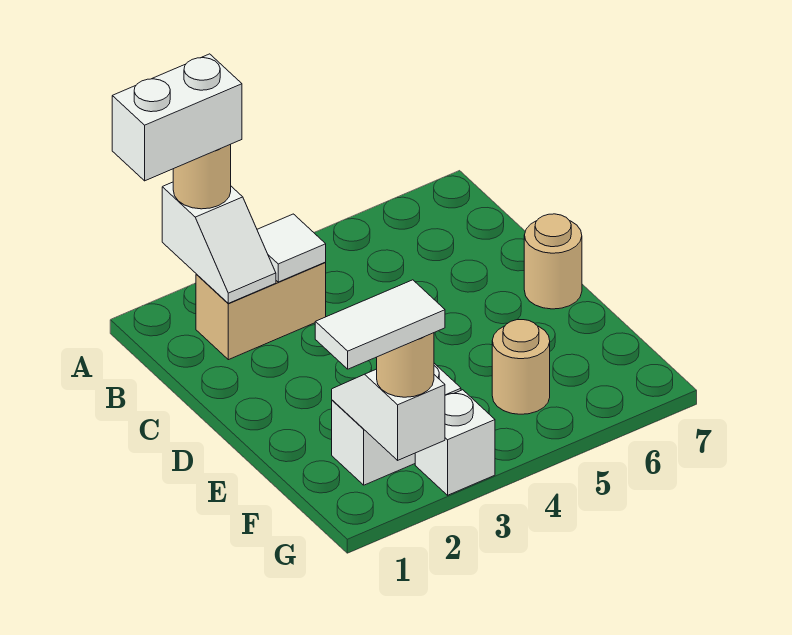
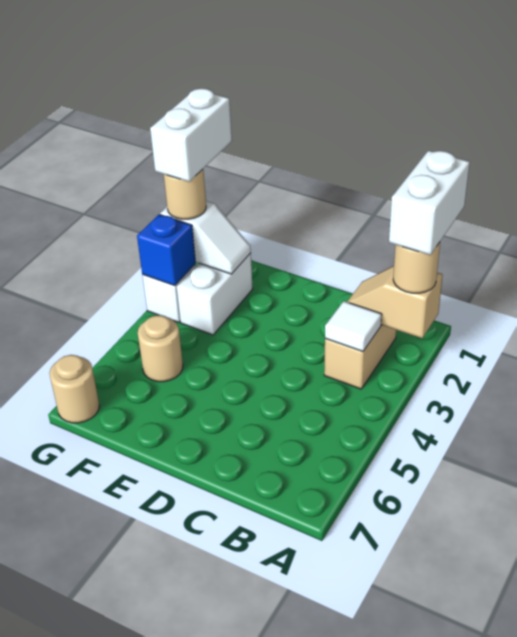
white slope A2:B2 level 2 top A -> tan slope A2:B2 level 2 top A
tan round brick D7 level 1 -> tan round brick G7 level 1
white tile G1:G2 level 4 -> white brick G1:G2 level 4
none -> blue brick G3 level 2

